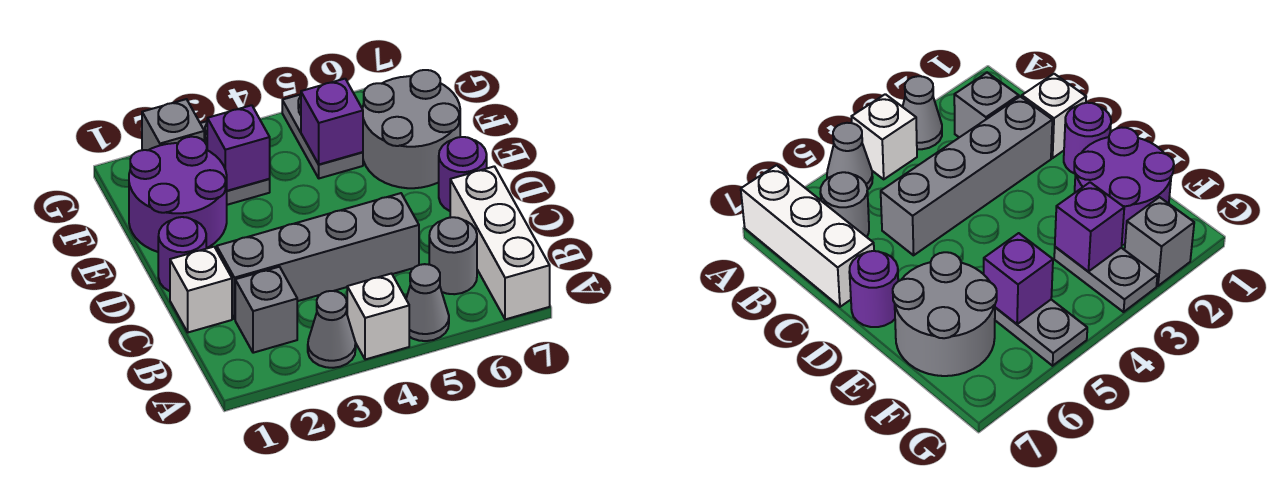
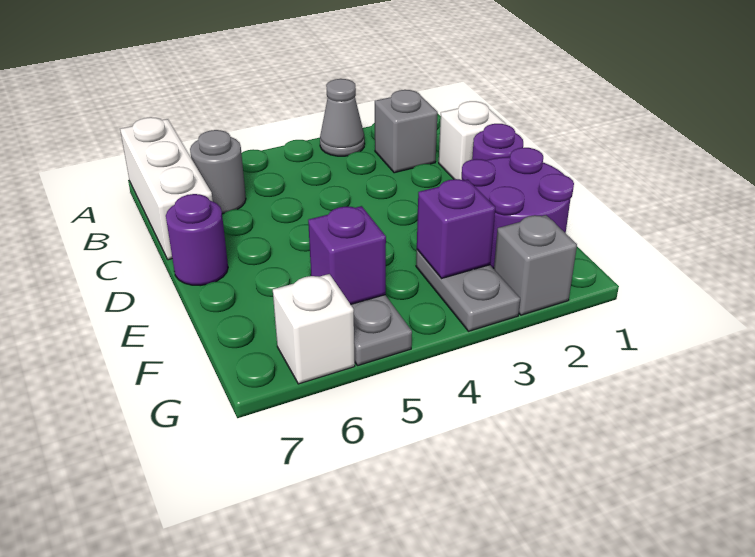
white brick A4 level 1 -> white brick G6 level 1
grey cone A5 level 1 -> none
grey brick C2:C5 level 1 -> none
grey round brick E6:F7 level 1 -> none

